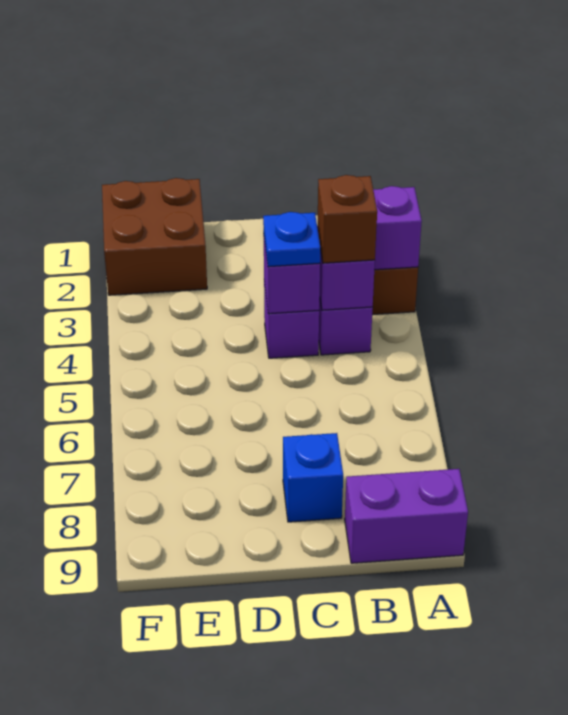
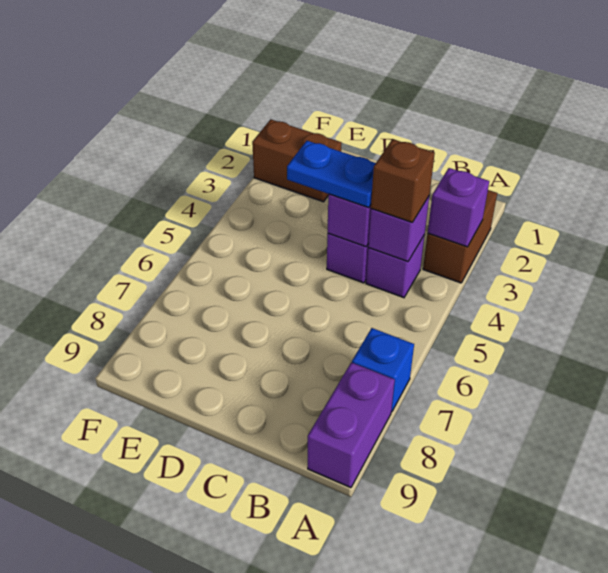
purple brick A9:B9 level 1 -> purple brick A8:A9 level 1
blue plate C4 level 3 -> blue plate C4:D4 level 3
blue brick C8 level 1 -> blue brick A7 level 1
brown brick E1:F2 level 1 -> brown brick E2:F2 level 1

